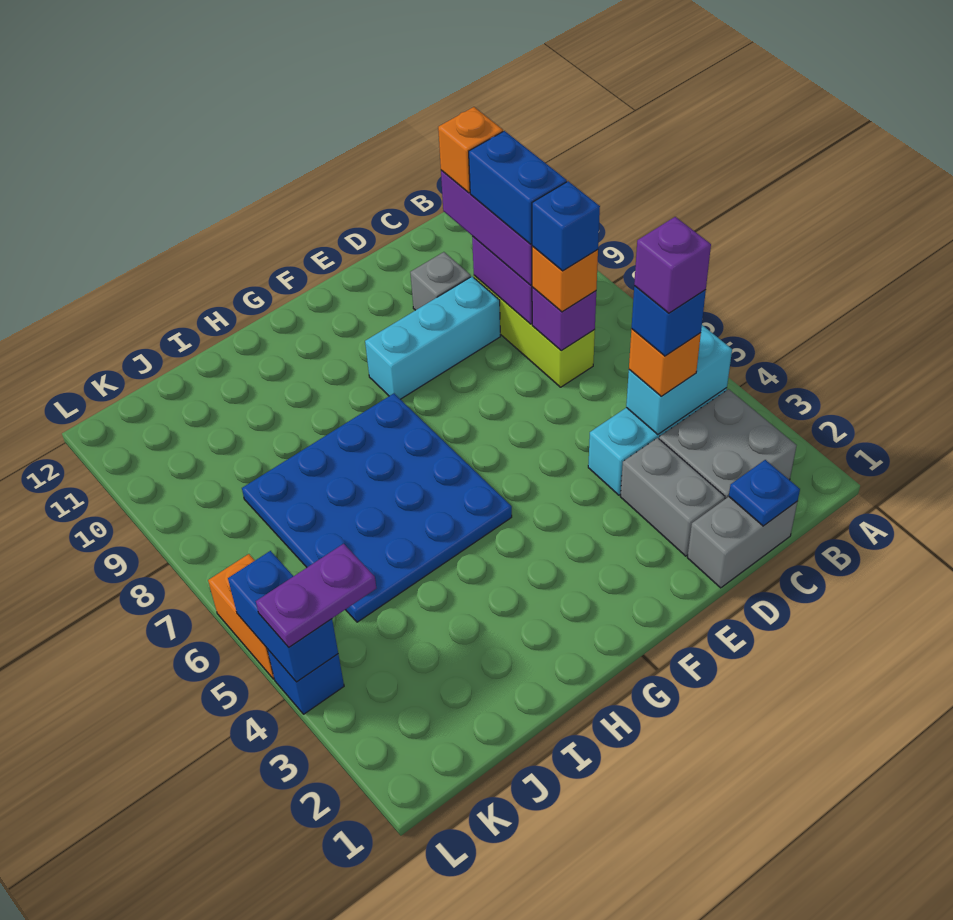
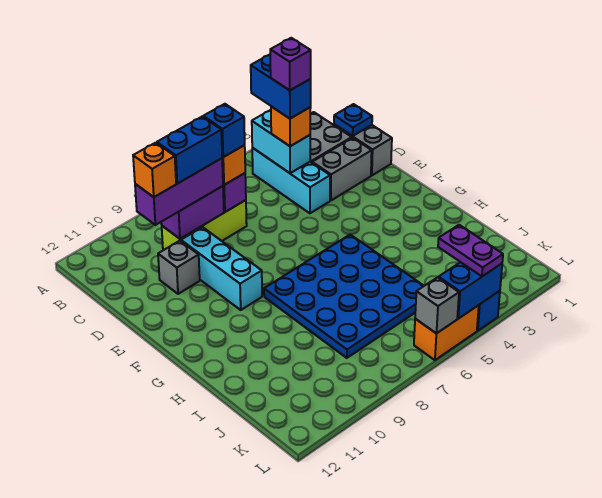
blue brick C4 level 4 -> blue brick B4:C4 level 4
none -> grey brick L6 level 2

